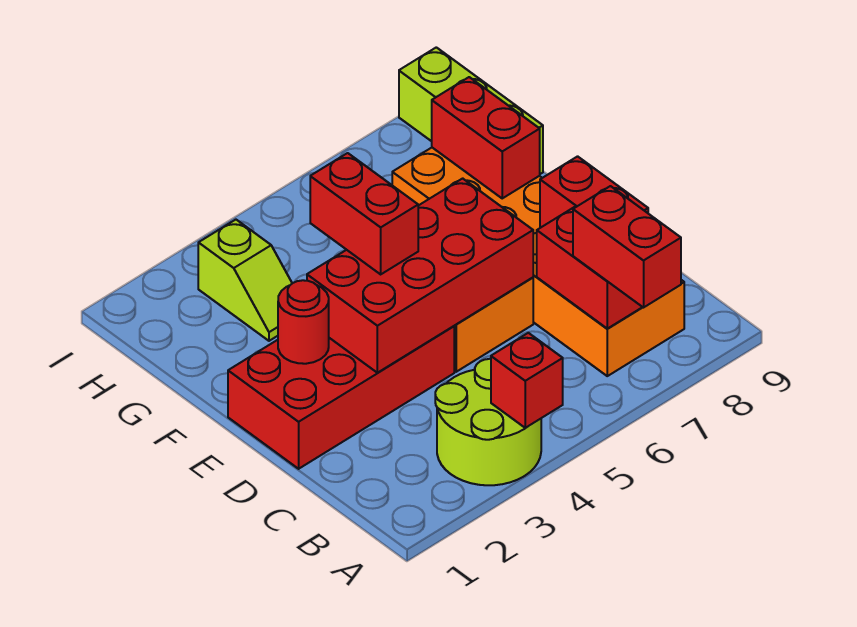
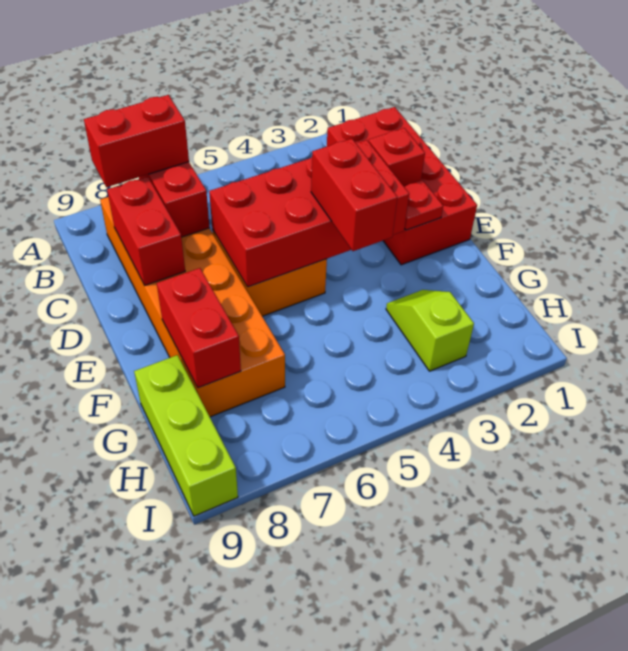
lime round brick A3:B4 level 1 -> none
red brick A4 level 2 -> red brick D2 level 2
red brick A7:B7 level 3 -> red brick B7:B8 level 3
red brick D1:E4 level 1 -> red brick B1:E2 level 1
red round brick E2 level 2 -> red plate E2 level 2

